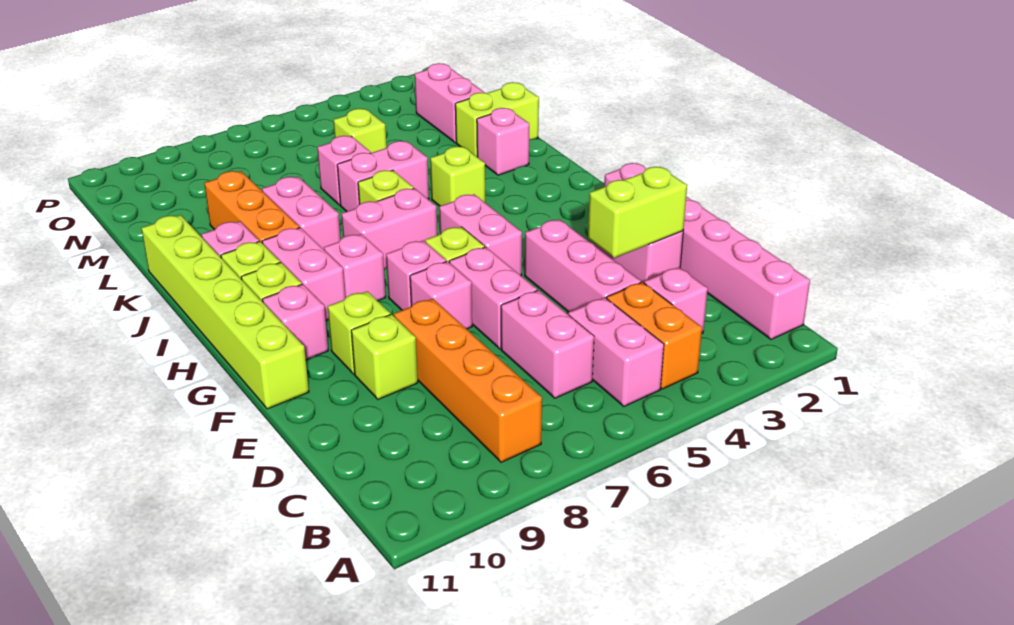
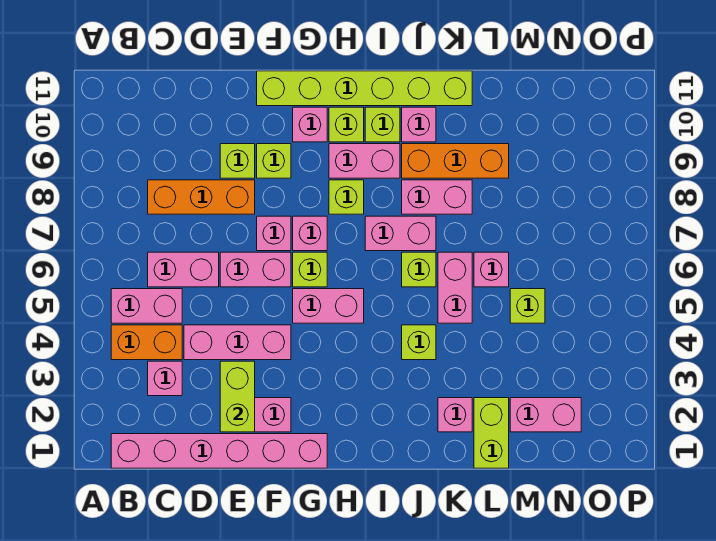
orange brick B8:E8 level 1 -> orange brick C8:E8 level 1
pink brick H8 level 1 -> lime brick H8 level 1
pink brick I6:I7 level 1 -> pink brick I7:J7 level 1

